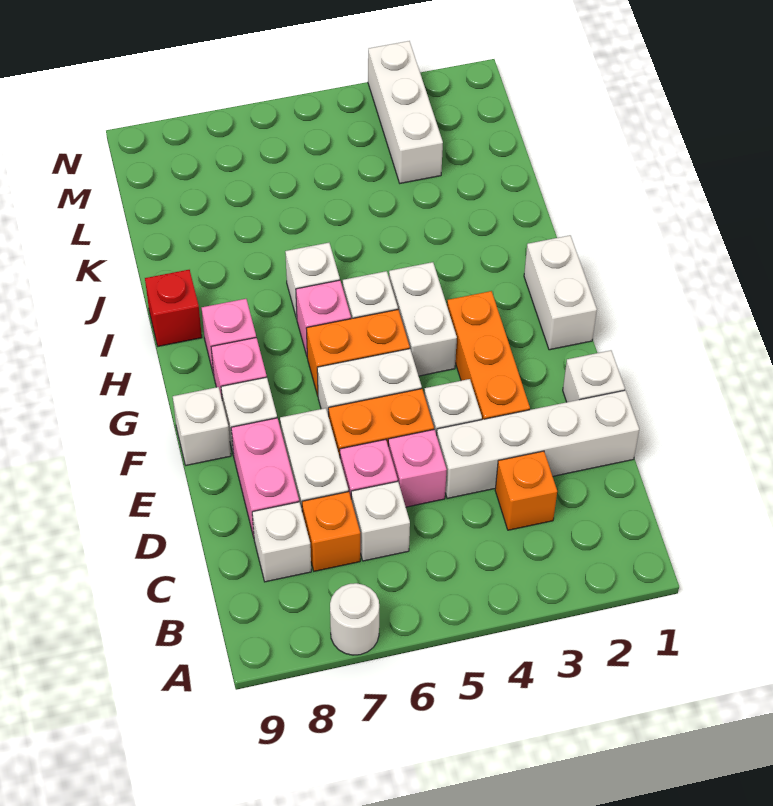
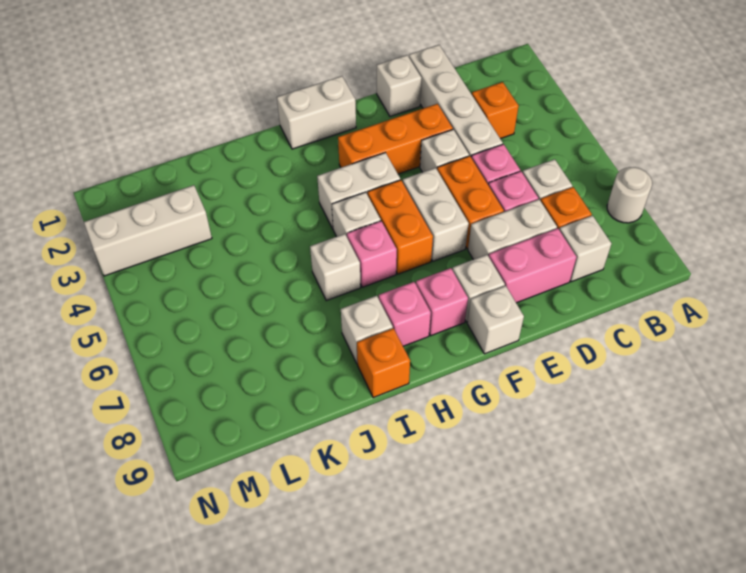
none -> white brick I8 level 1
red brick I9 level 1 -> orange brick I9 level 1

